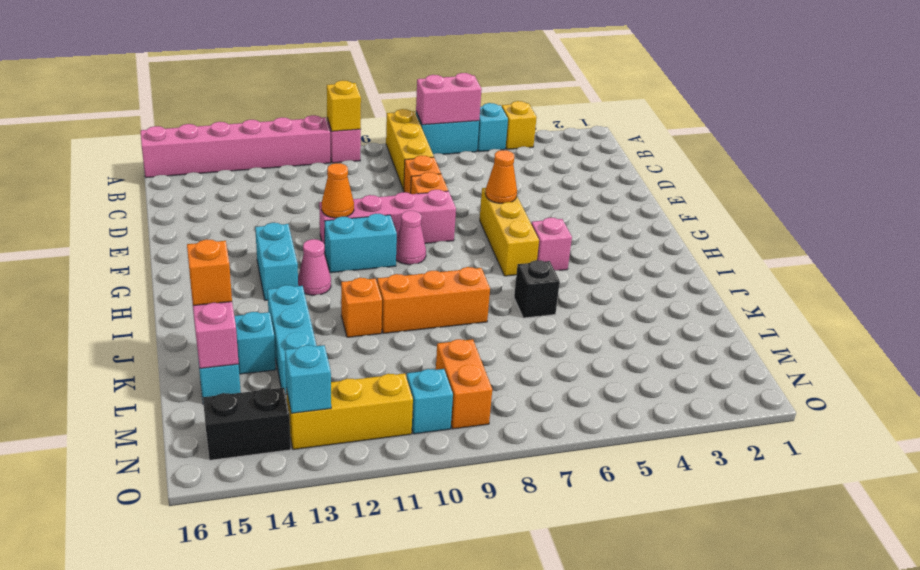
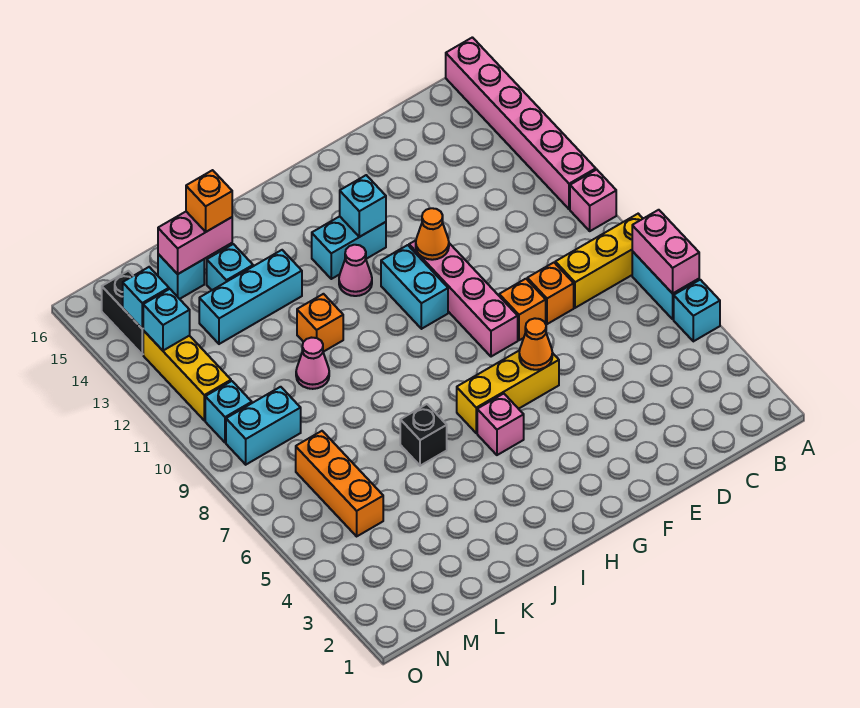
yellow brick A4 level 1 -> none
yellow brick A10 level 2 -> none
pink cone G9 level 1 -> pink cone K10 level 1
none -> cyan brick G13 level 2
orange brick J8:J10 level 1 -> orange brick M5:M7 level 1
orange brick M9:N9 level 1 -> cyan brick M9:N9 level 1
none -> cyan brick N14 level 2

